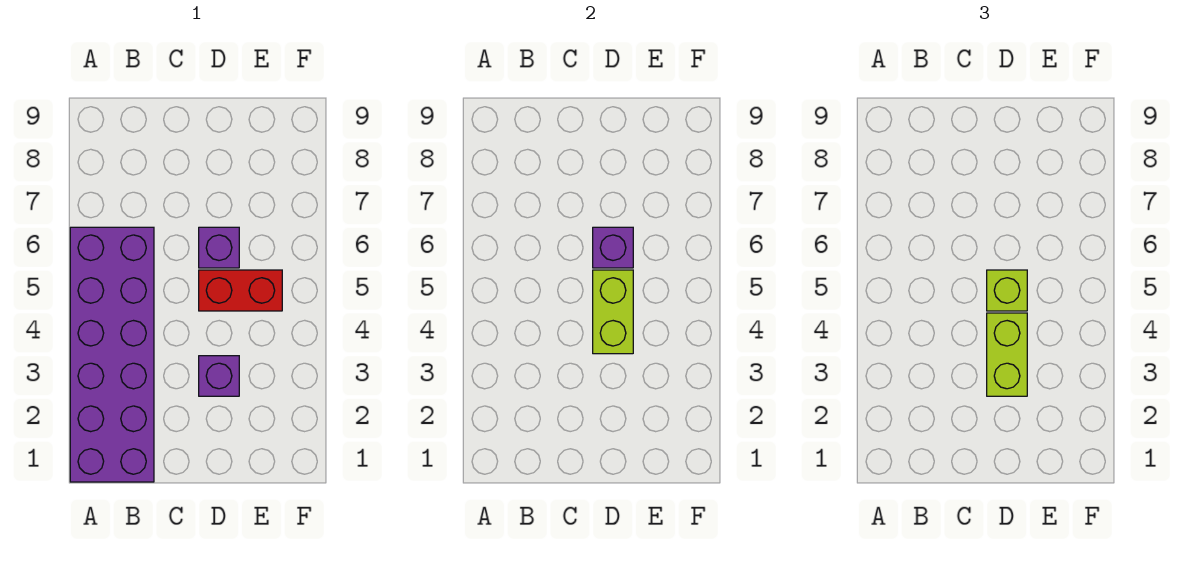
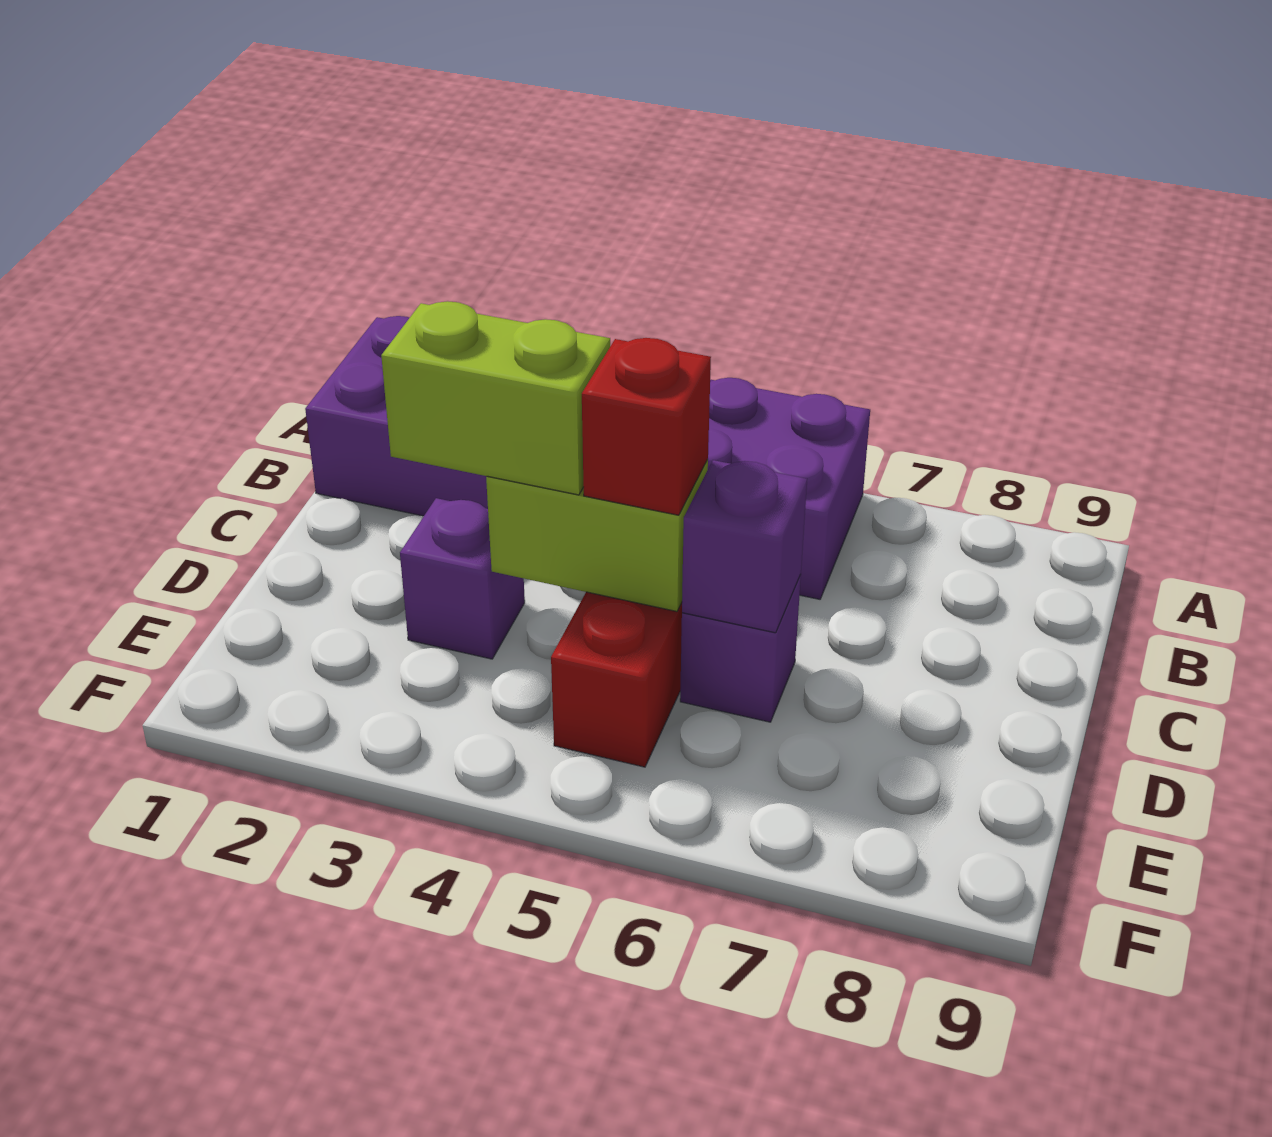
lime brick D5 level 3 -> red brick D5 level 3

